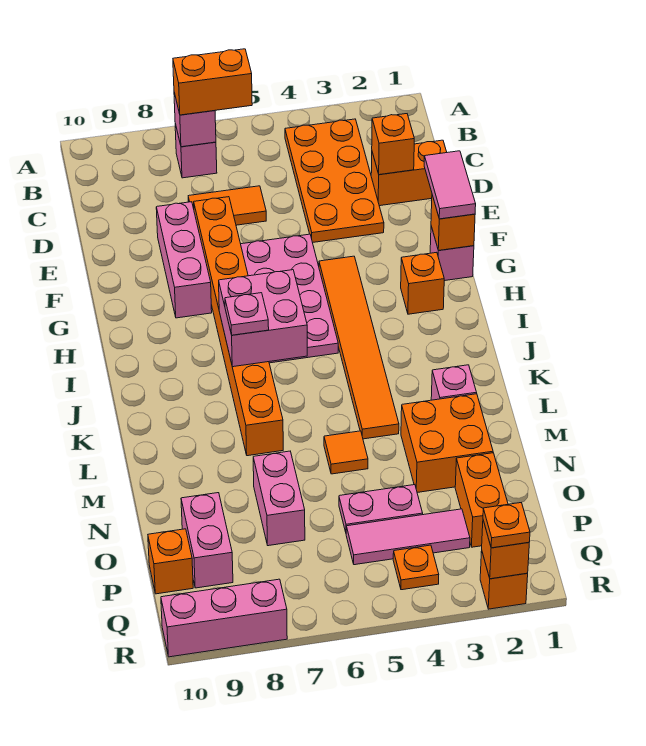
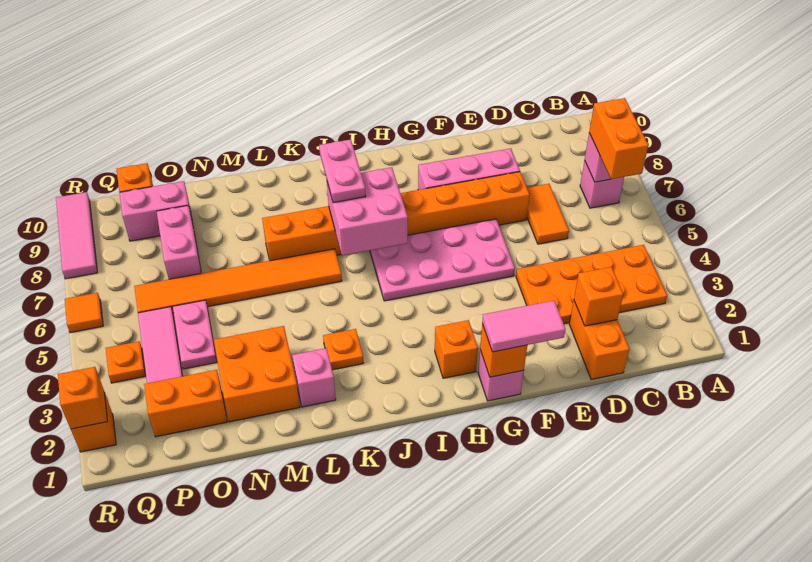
orange tile G4:L4 level 1 -> orange tile K6:P6 level 1
pink plate J7 level 3 -> pink plate J7:J8 level 3
orange tile M5 level 1 -> orange tile R6 level 1
pink brick N7:O7 level 1 -> pink brick O7:O8 level 1
orange plate R2 level 3 -> orange plate K3 level 1
pink brick R8:R10 level 1 -> pink tile R8:R10 level 1

